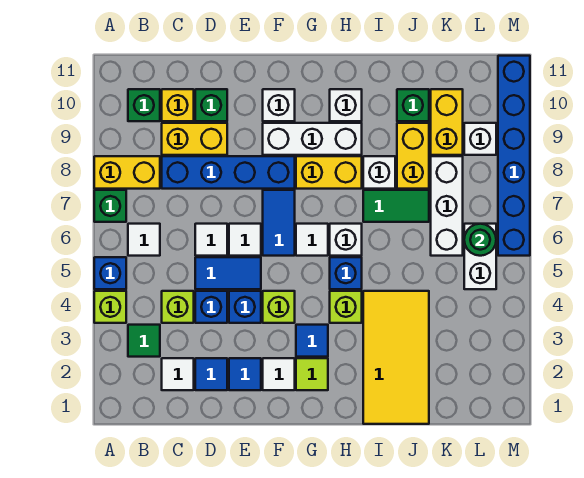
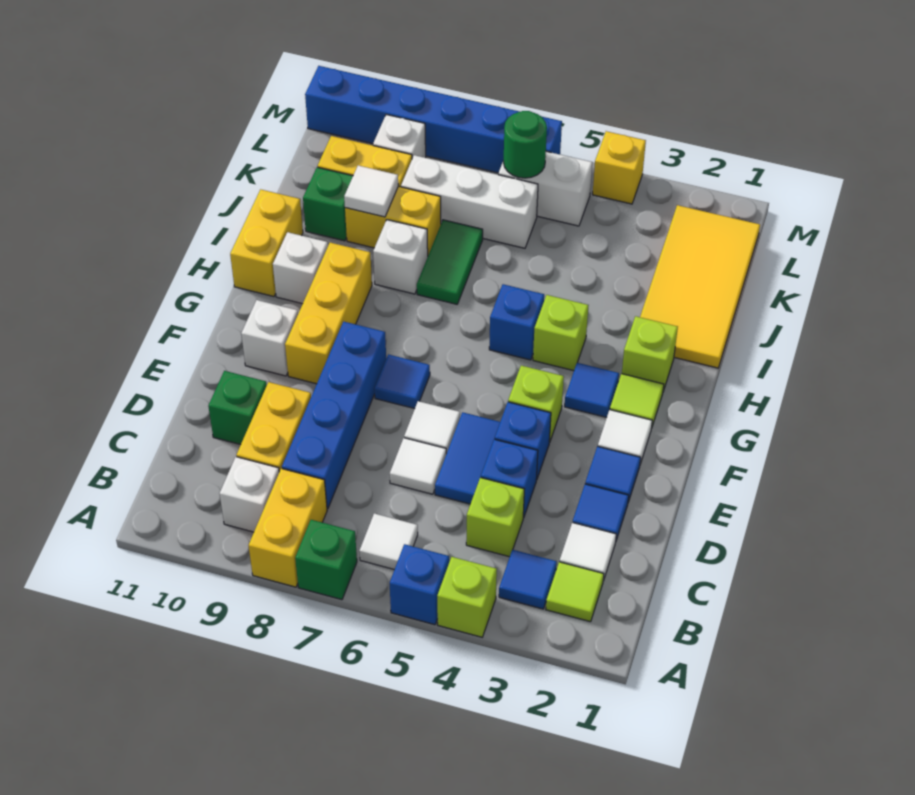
none -> lime tile B2 level 1
green tile B3 level 1 -> blue tile B3 level 1
green brick B10 level 1 -> none
yellow brick C10 level 1 -> yellow brick M4 level 1
blue tile F6:F7 level 1 -> blue tile F7 level 1
white brick F9:H9 level 1 -> yellow brick F9:H9 level 1
white tile G6 level 1 -> white tile J9 level 2
yellow brick G8:H8 level 1 -> yellow brick H11:I11 level 1
none -> lime brick H2 level 1
white brick H6 level 1 -> white brick B9 level 1
yellow tile I1:J4 level 1 -> yellow tile I1:L2 level 1

